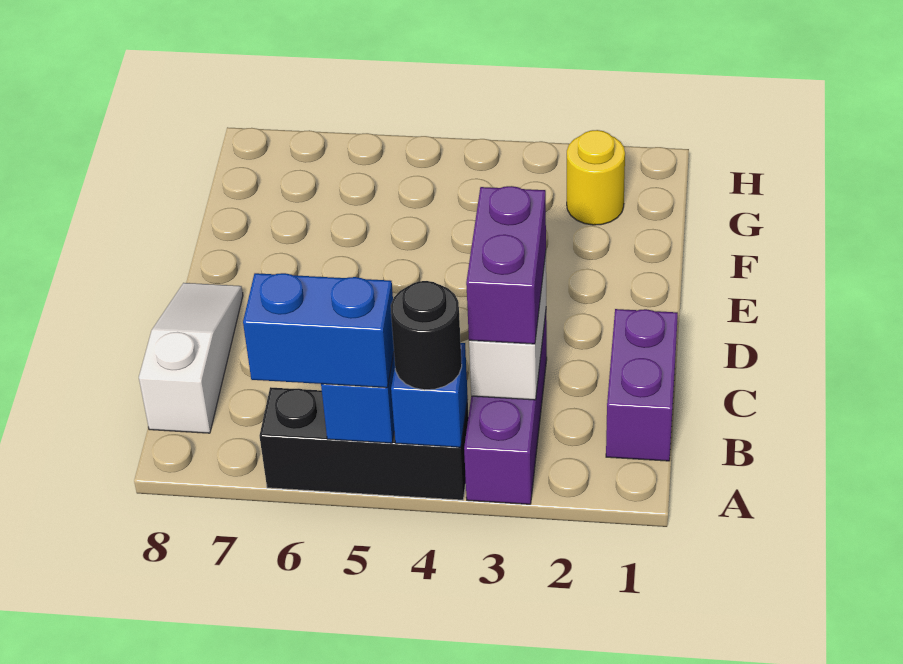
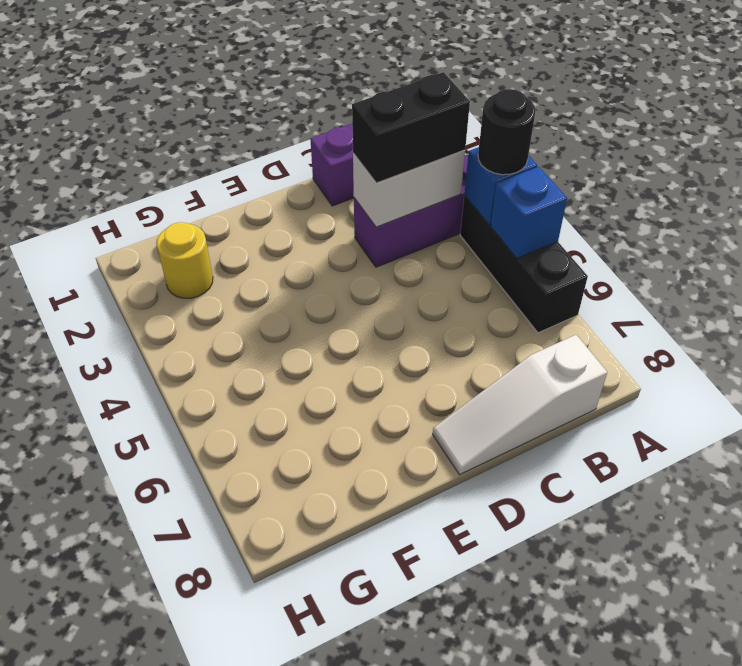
blue brick A5:A6 level 3 -> none
purple brick B3:C3 level 3 -> black brick B3:C3 level 3

